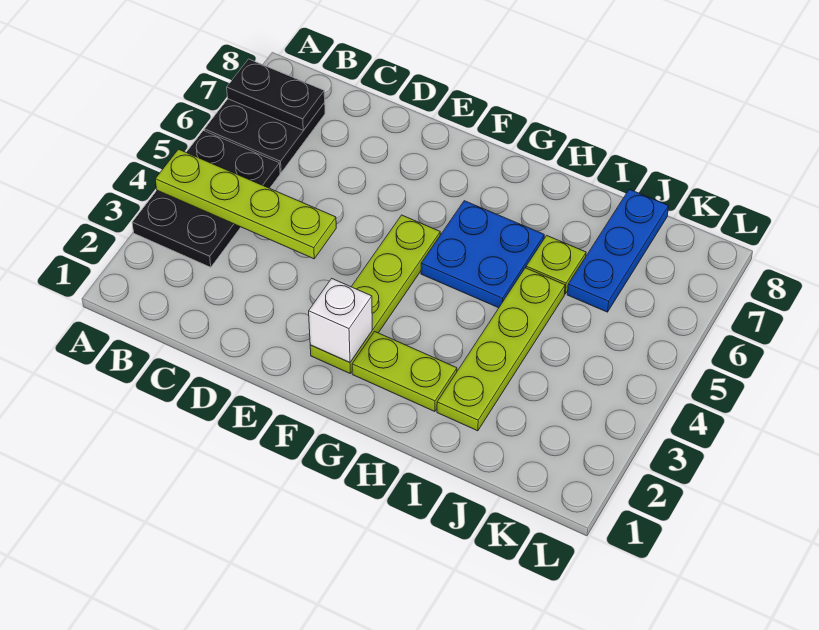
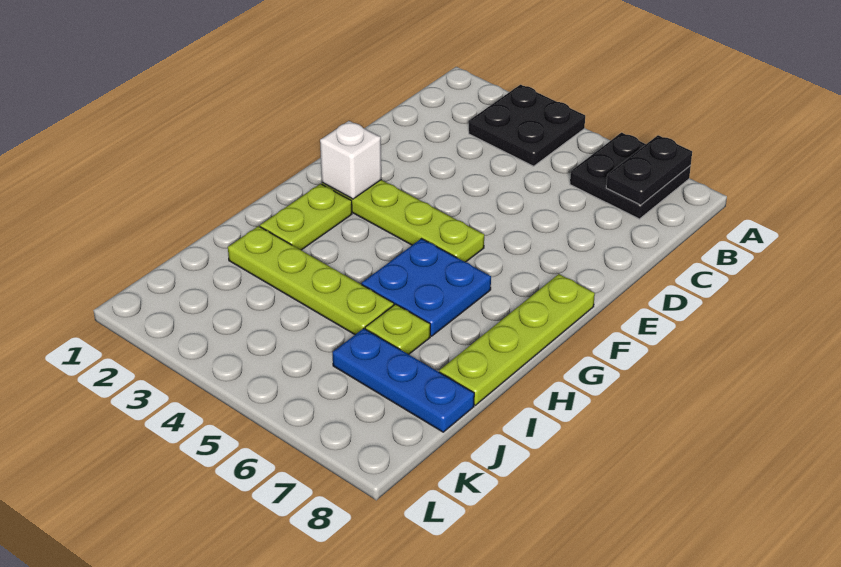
black plate A3:B5 level 1 -> black plate A3:B4 level 1
lime plate A4:D4 level 2 -> lime plate F8:I8 level 1

